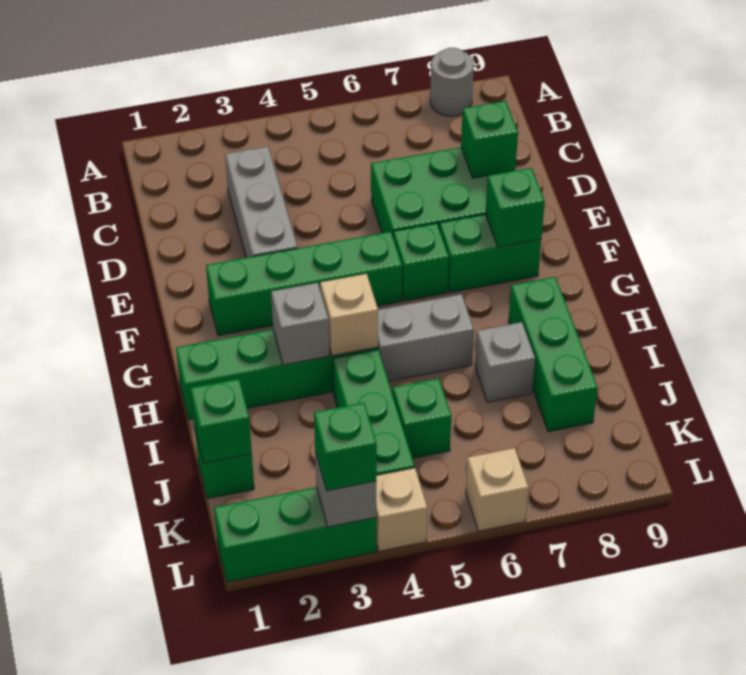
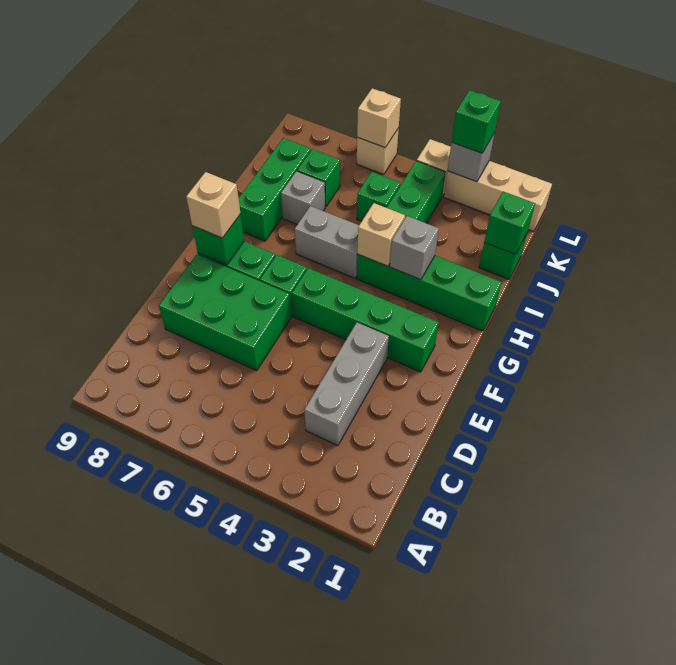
grey round brick A8 level 1 -> none
green brick D8 level 2 -> green brick J7 level 1
none -> tan brick F8 level 3
green brick L1:L3 level 1 -> tan brick L1:L3 level 1
none -> tan brick L6 level 2

